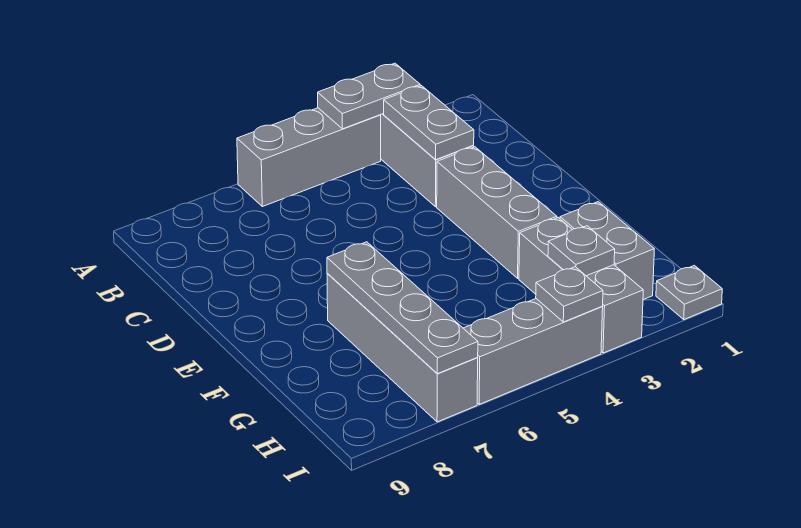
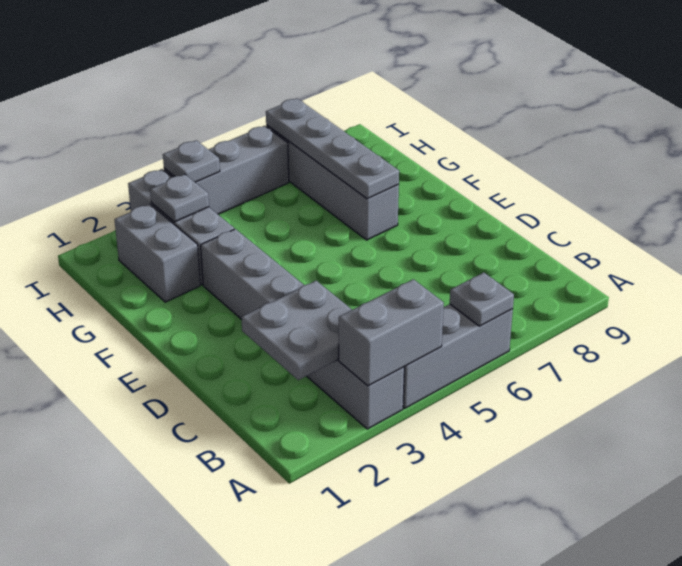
grey plate A3:A4 level 2 -> grey brick A3:A4 level 2
grey plate B3:C3 level 2 -> grey plate B2:C3 level 2
grey plate I1 level 1 -> grey plate A6 level 2

